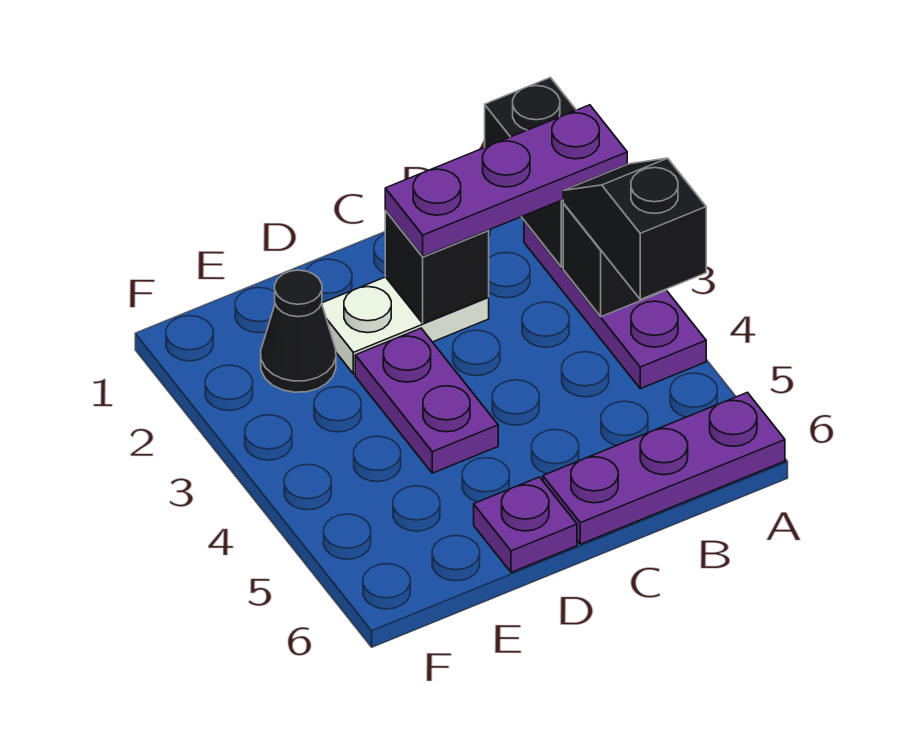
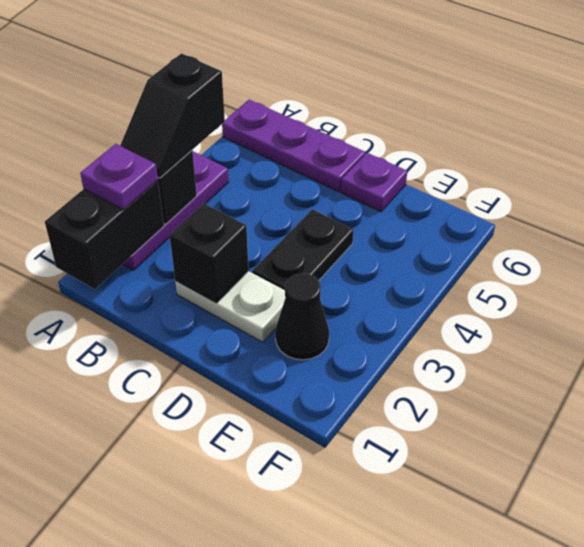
purple plate A2:C2 level 3 -> purple plate A2 level 3
purple plate D3:D4 level 1 -> black plate D3:D4 level 1

